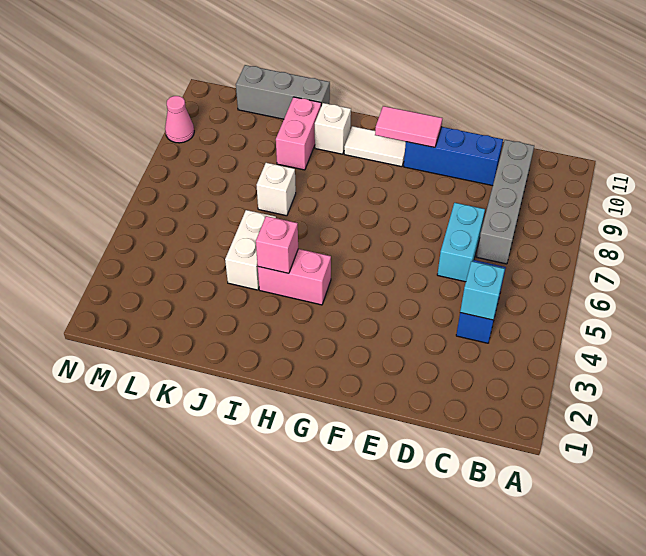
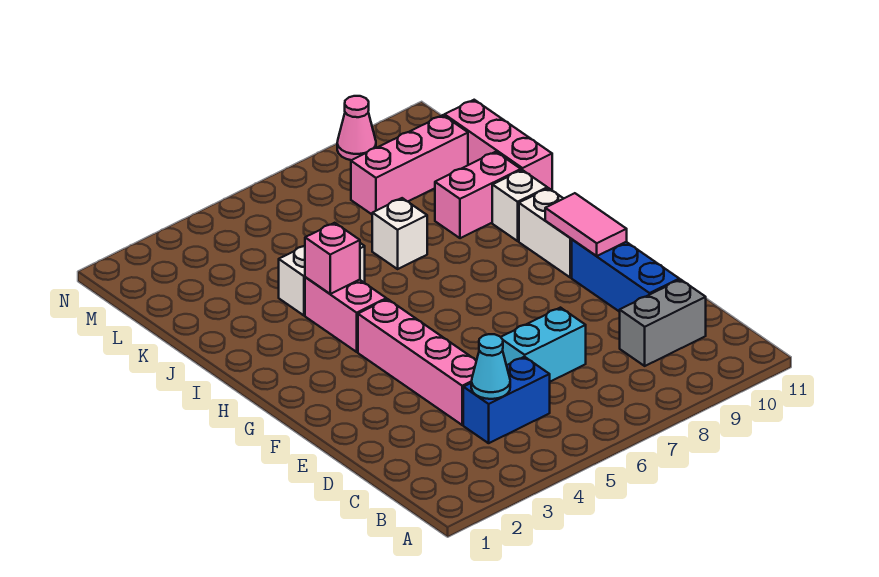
cyan brick C4 level 2 -> cyan cone C4 level 2
grey brick C7:C10 level 1 -> grey brick C9:C10 level 1
none -> pink brick D4:G4 level 1
white tile G10:H10 level 1 -> white brick G10:H10 level 1
grey brick J11:L11 level 1 -> pink brick J11:L11 level 1
none -> pink brick L8:L10 level 1

